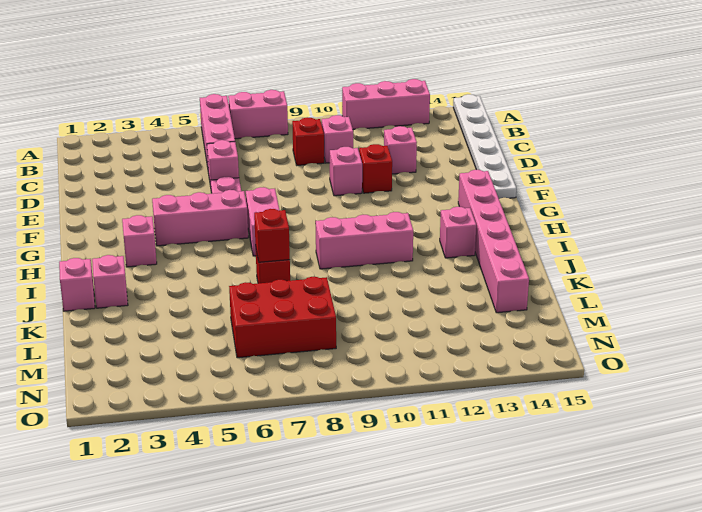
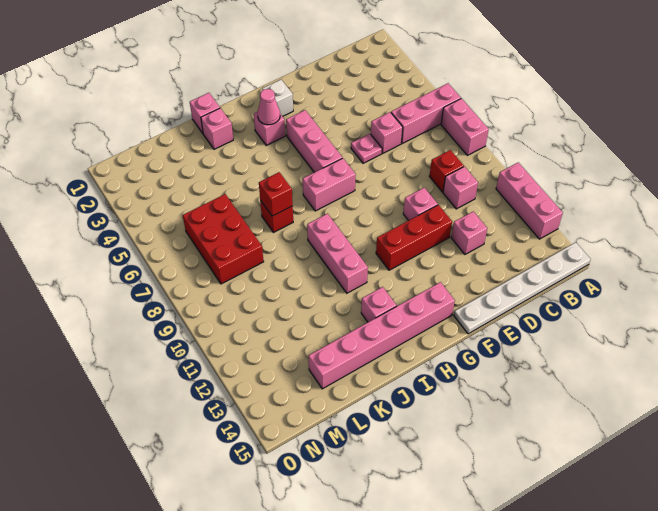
red brick E11 level 1 -> red brick E11:G11 level 1
none -> white brick G2 level 1
none -> pink cone H3 level 2

